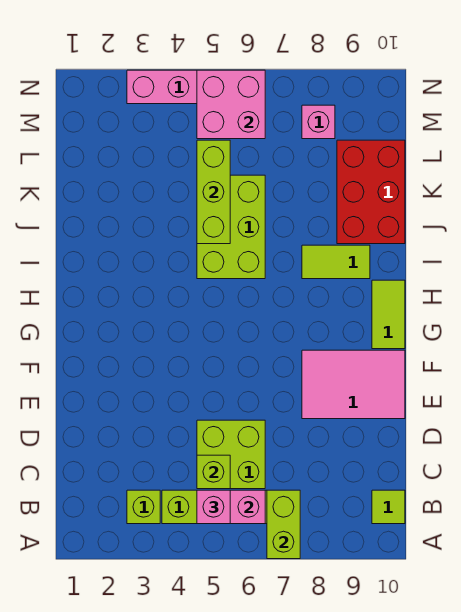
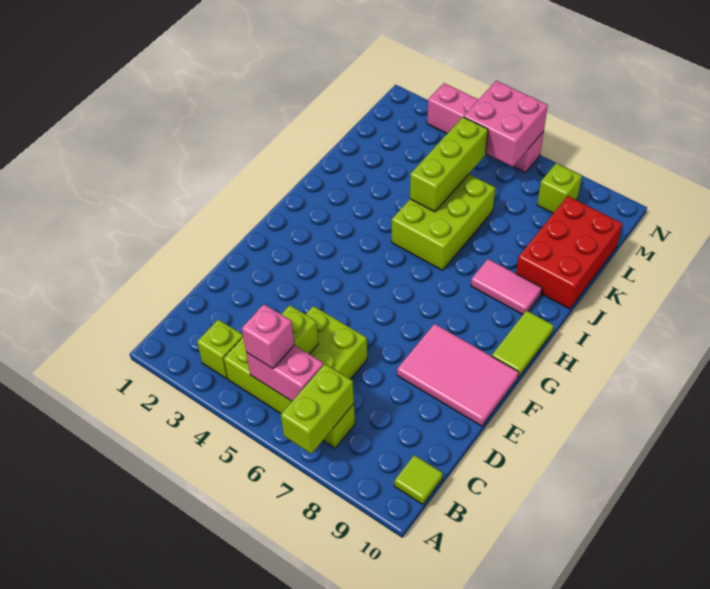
lime tile I8:I9 level 1 -> pink tile I8:I9 level 1
pink brick M8 level 1 -> lime brick M8 level 1

